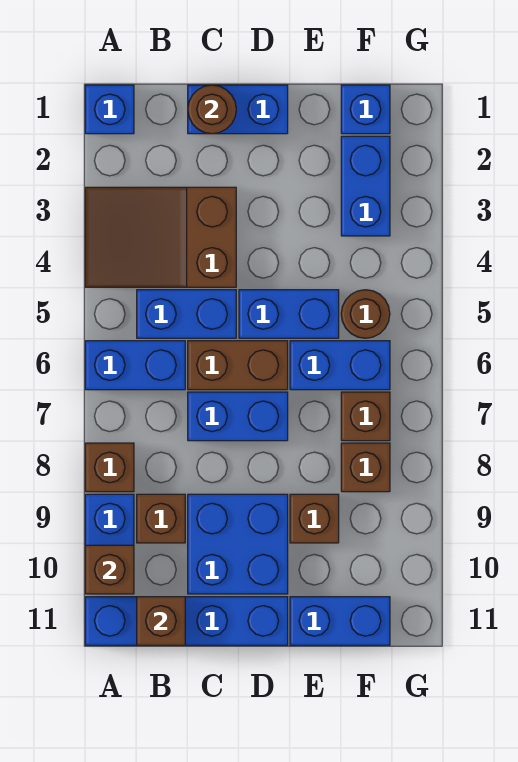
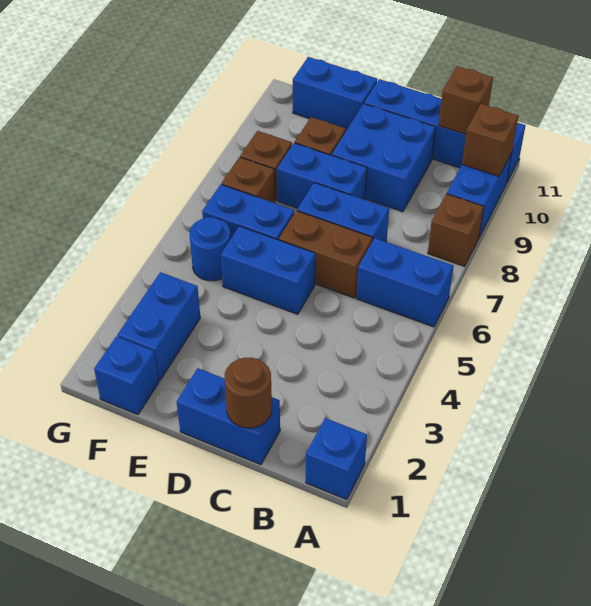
brown slope A3:C4 level 1 top C -> none
blue brick B5:C5 level 1 -> blue brick D8:E8 level 1
brown brick B9 level 1 -> none
brown round brick F5 level 1 -> blue round brick F5 level 1

